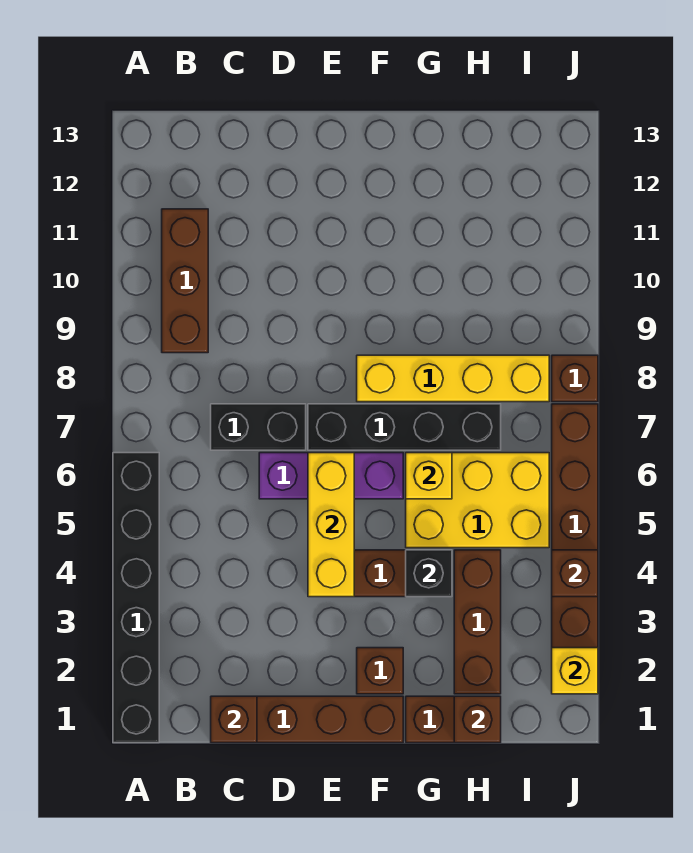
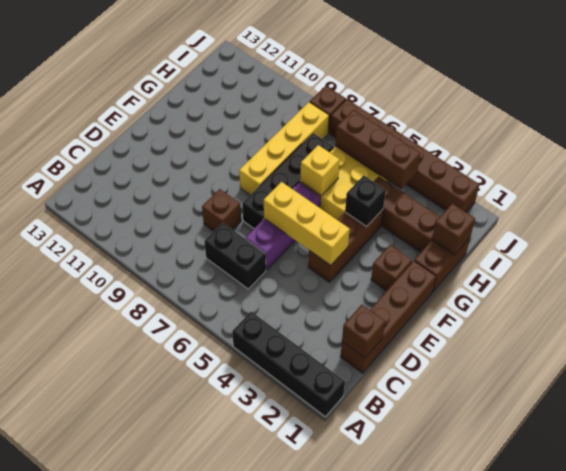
black brick A1:A6 level 1 -> black brick A1:A4 level 1
brown brick B9:B11 level 1 -> brown brick I4:I6 level 2
black brick C7:D7 level 1 -> black brick C6:C7 level 1
yellow brick J2 level 2 -> none
brown brick J4 level 2 -> brown brick D8 level 1

